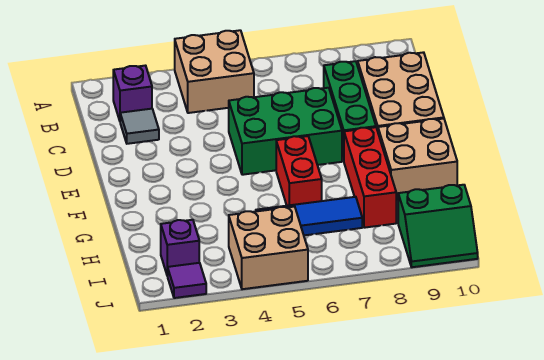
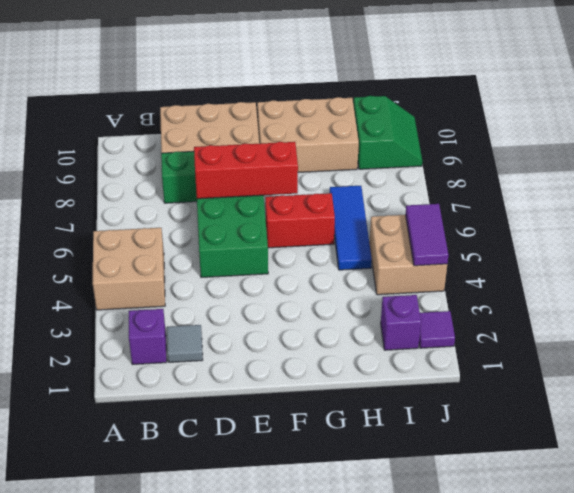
red brick F8:H8 level 1 -> red brick D7:F7 level 2
tan brick F9:G10 level 1 -> tan brick F9:H10 level 1
none -> purple tile J4:J5 level 2

